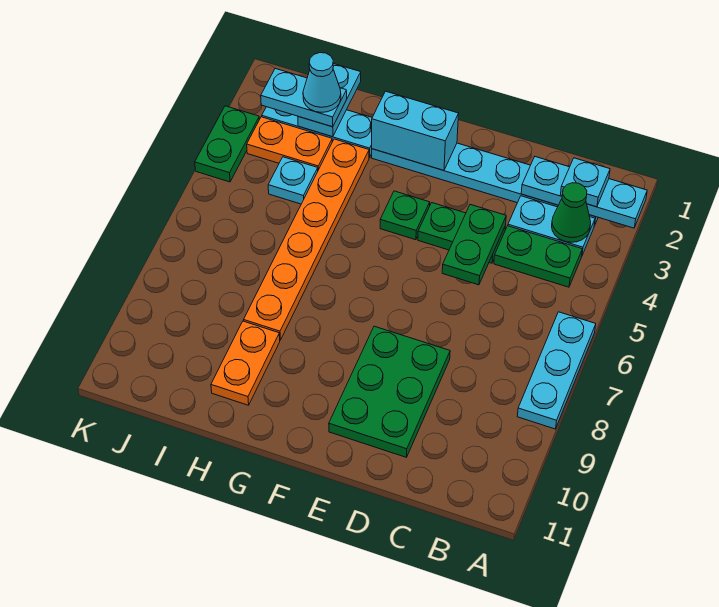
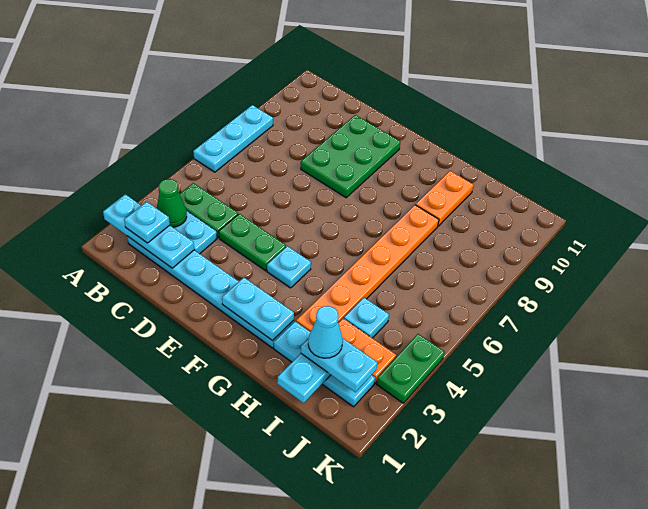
green plate D4:D5 level 2 -> none
cyan brick F2:G2 level 2 -> cyan plate F2:G2 level 2
green plate F4 level 1 -> cyan plate F4 level 1

